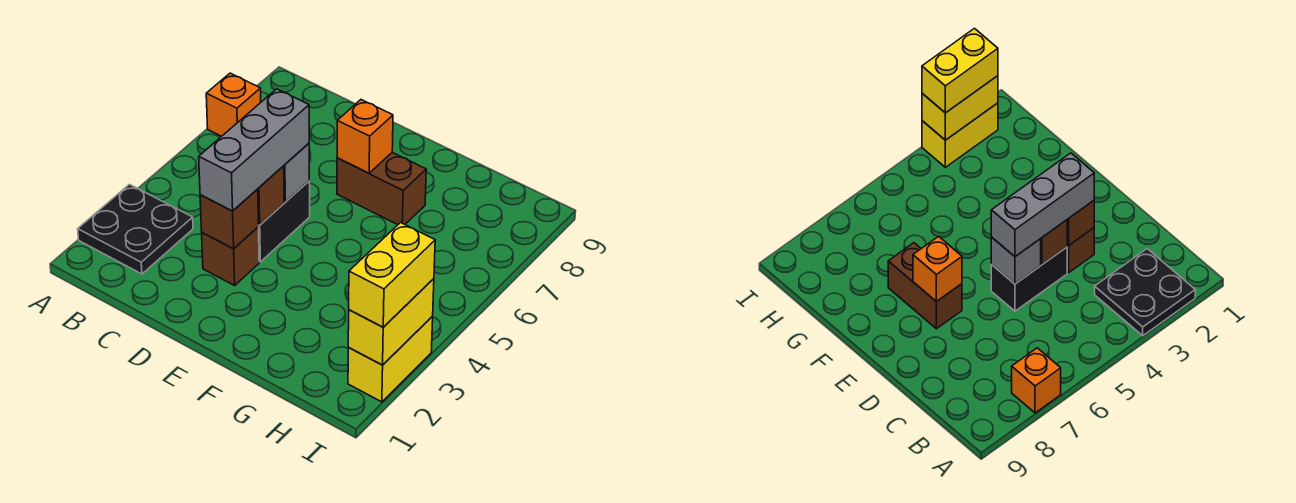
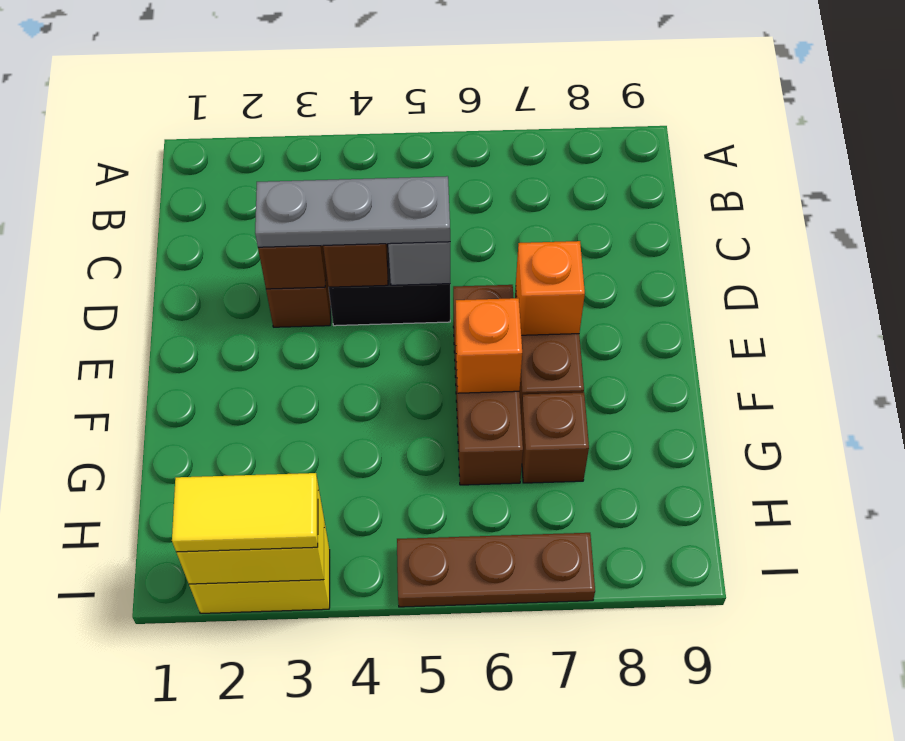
black plate A2:B3 level 1 -> none
orange brick A7 level 1 -> orange brick F6 level 2
grey brick D3:D5 level 3 -> grey plate D3:D5 level 3
none -> brown brick E6:G6 level 1
none -> brown brick G7 level 1
yellow brick I2:I3 level 3 -> yellow tile I2:I3 level 3
none -> brown plate I5:I7 level 1

